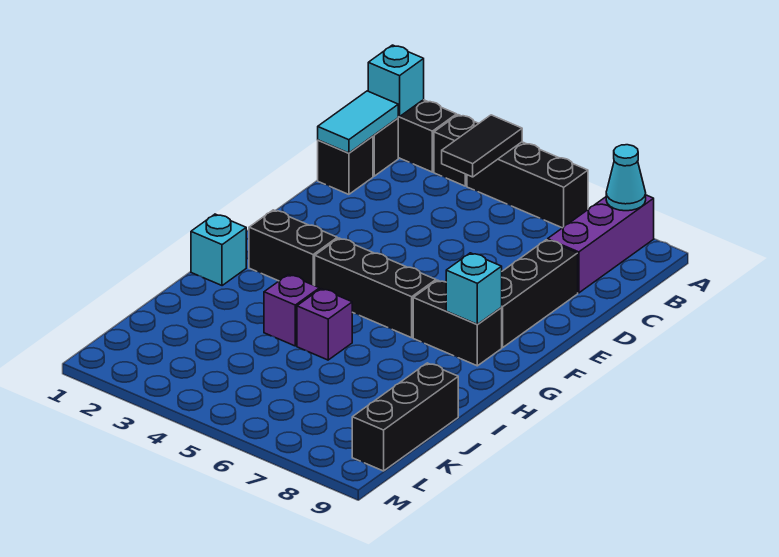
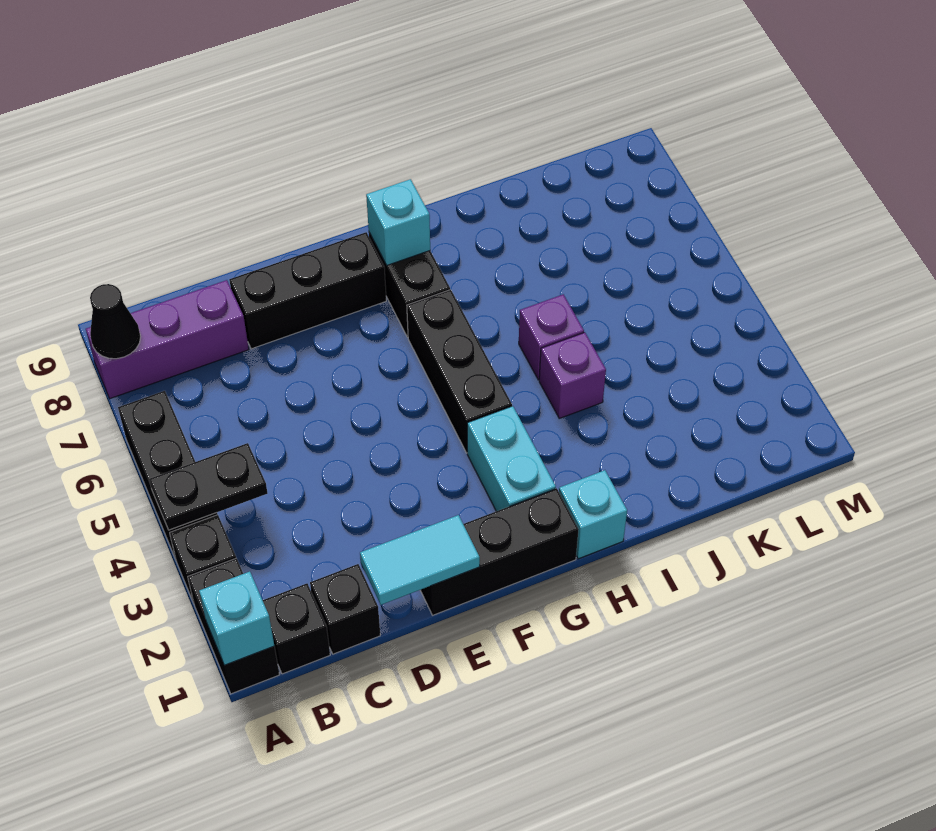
black tile A4:B4 level 2 -> black plate A4:B4 level 2
cyan cone A8 level 2 -> black cone A8 level 2
cyan tile B1:C1 level 2 -> cyan tile D1:E1 level 2
black brick G2:G3 level 1 -> cyan brick G2:G3 level 1
black brick J9:L9 level 1 -> black brick E1:G1 level 1

